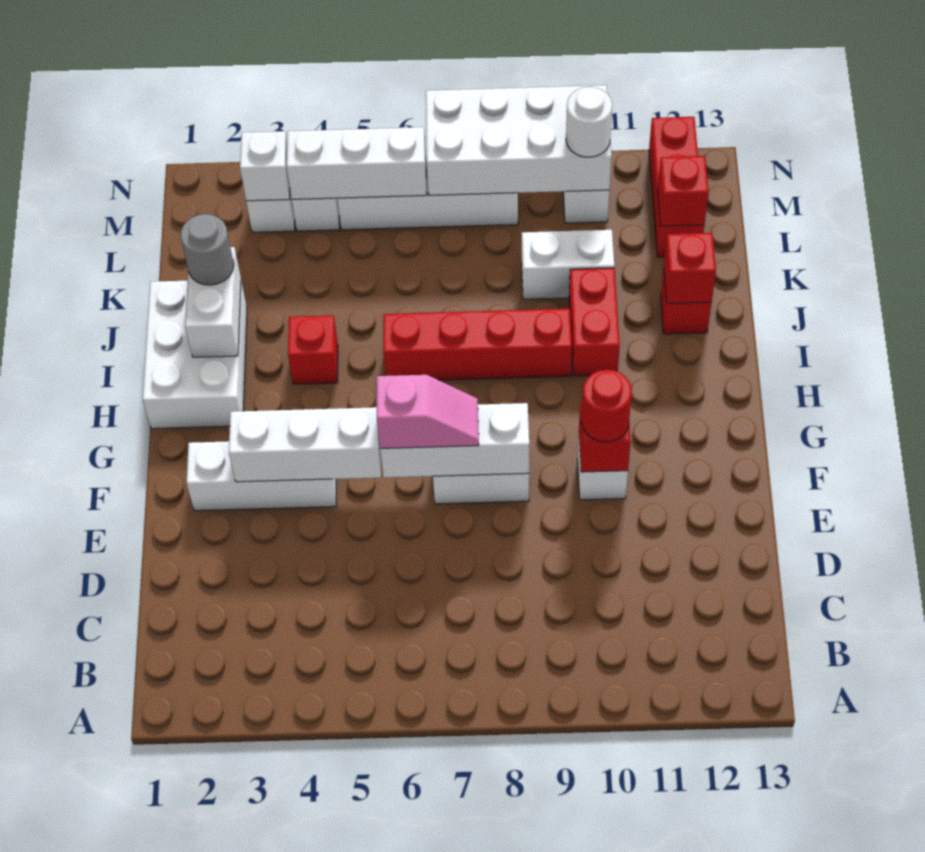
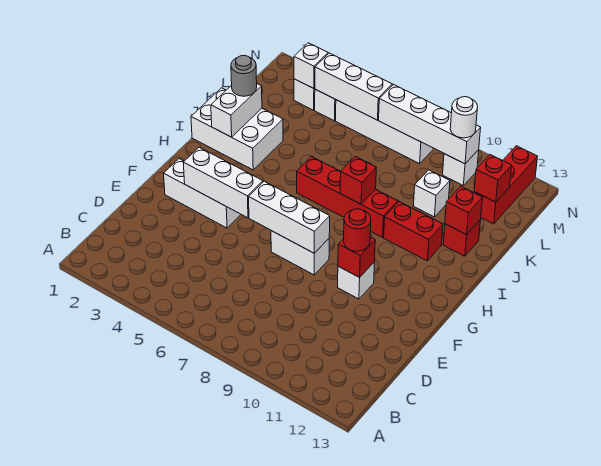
pink slope F6:F7 level 3 top 6 -> none
white brick H1:J2 level 1 -> white brick I1:J3 level 1
red brick I4 level 1 -> red brick I8 level 2
red brick I10:J10 level 1 -> red brick I10:I11 level 1
white brick K9:K10 level 1 -> white brick K10 level 1
white brick M7:N10 level 2 -> white brick M7:M10 level 2

